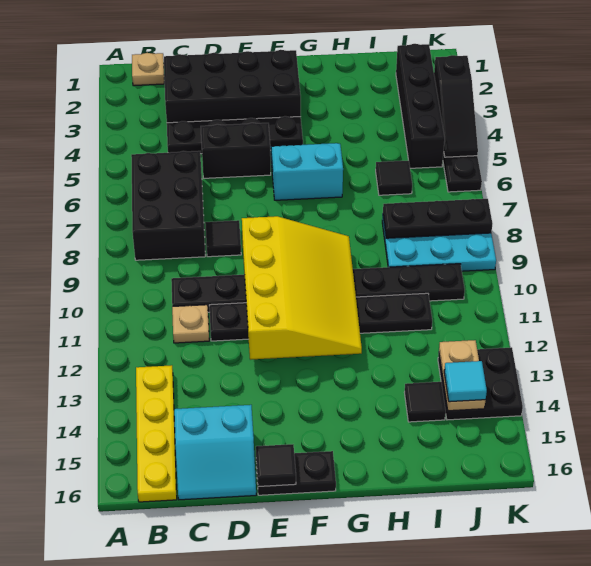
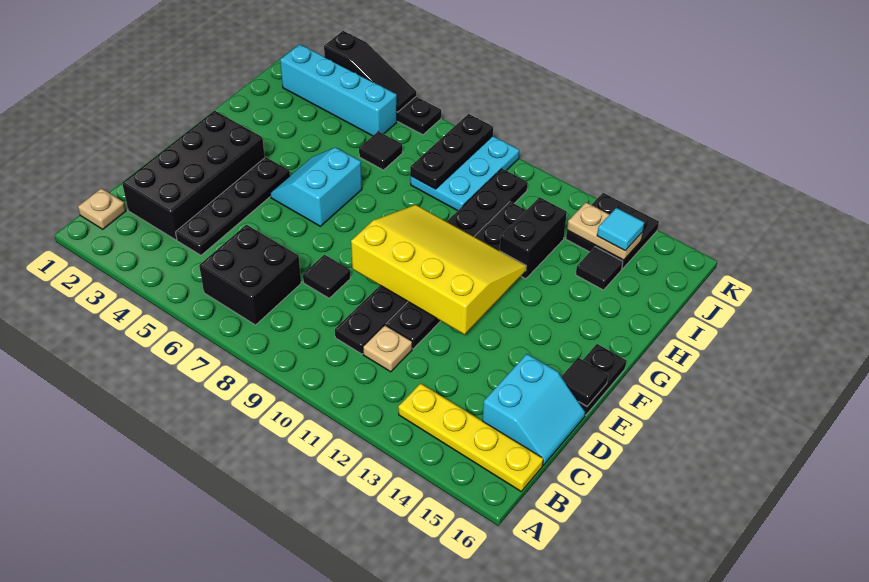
black brick B6:C8 level 1 -> black brick B6:C7 level 1
black brick D5:E5 level 1 -> black brick H12:I12 level 1
black brick J2:J5 level 1 -> cyan brick J2:J5 level 1

